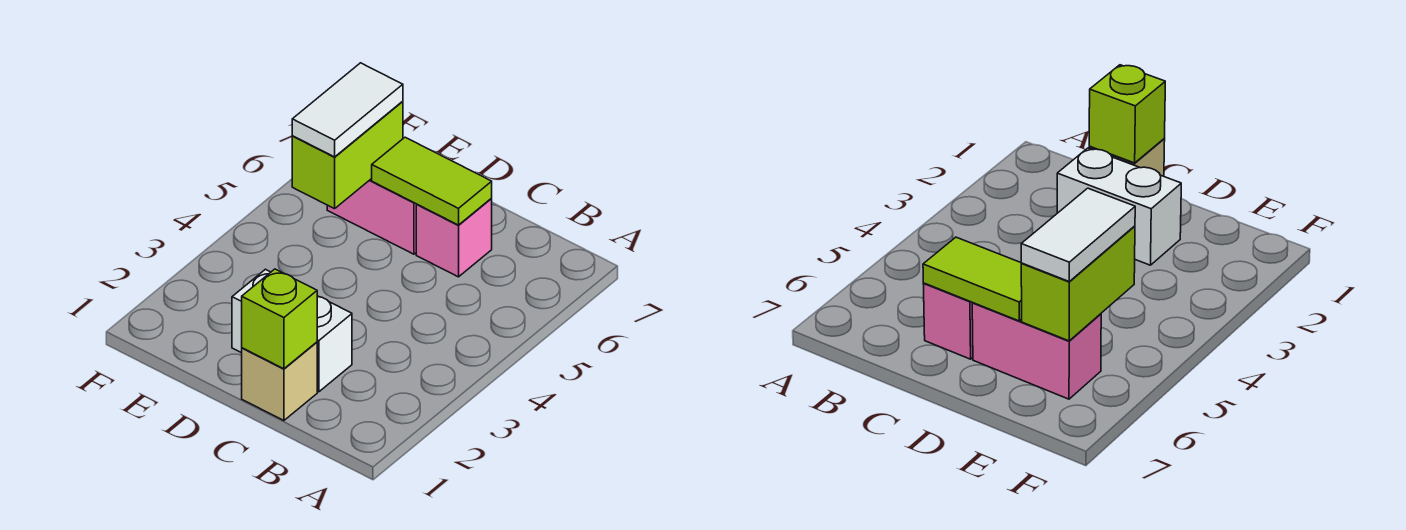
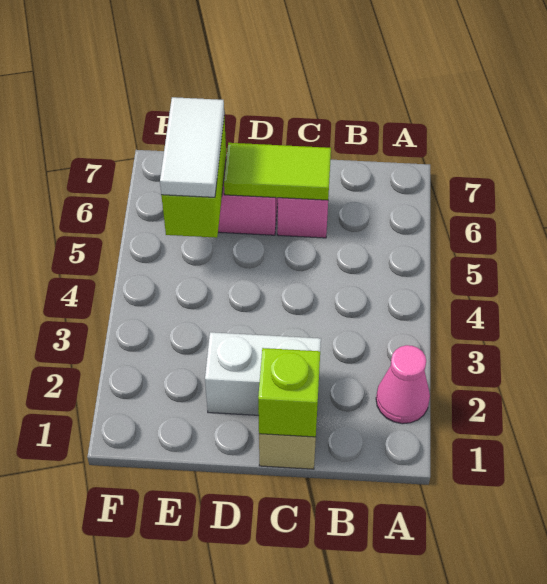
none -> pink cone A2 level 1

